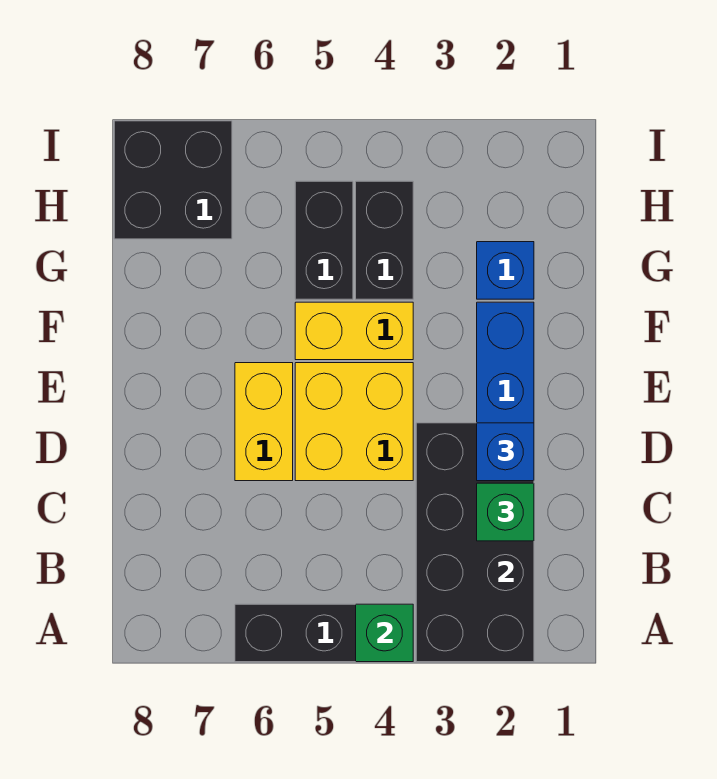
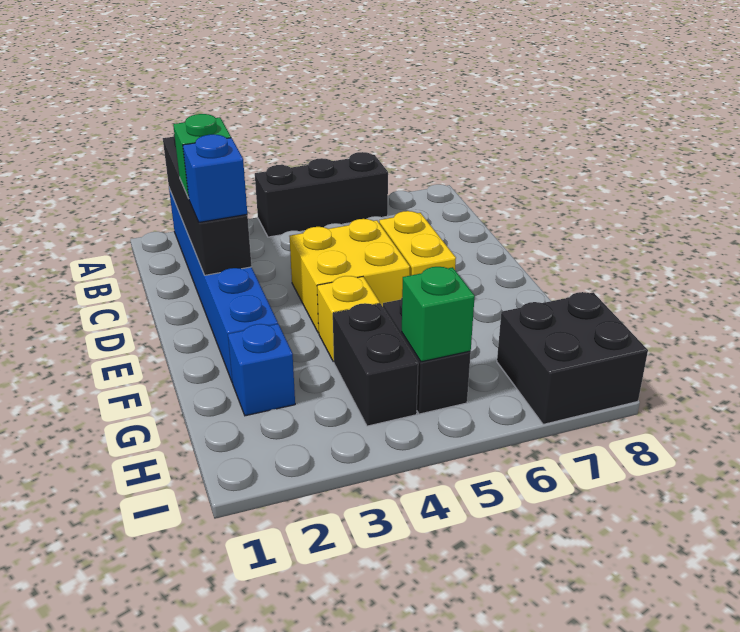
black brick A2:D3 level 2 -> black brick A2:D2 level 2
green brick A4 level 2 -> green brick H5 level 2
yellow brick F4:F5 level 1 -> yellow brick F4 level 1

